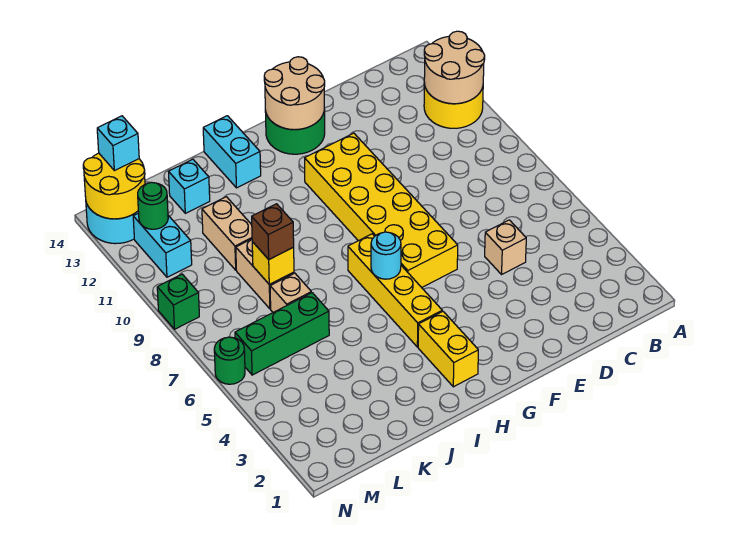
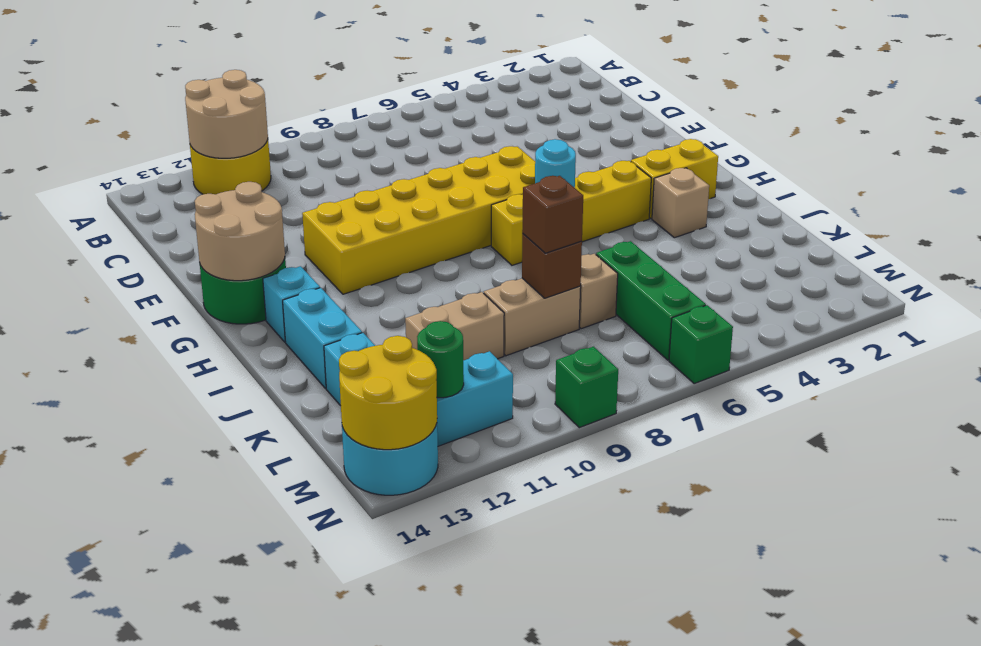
tan brick D5 level 1 -> tan brick I3 level 1
cyan brick I13:I14 level 1 -> cyan brick I13:J13 level 1
yellow brick K8 level 2 -> brown brick K8 level 2
cyan brick M14 level 3 -> cyan brick H13 level 1
green round brick N6 level 1 -> green brick N6 level 1

